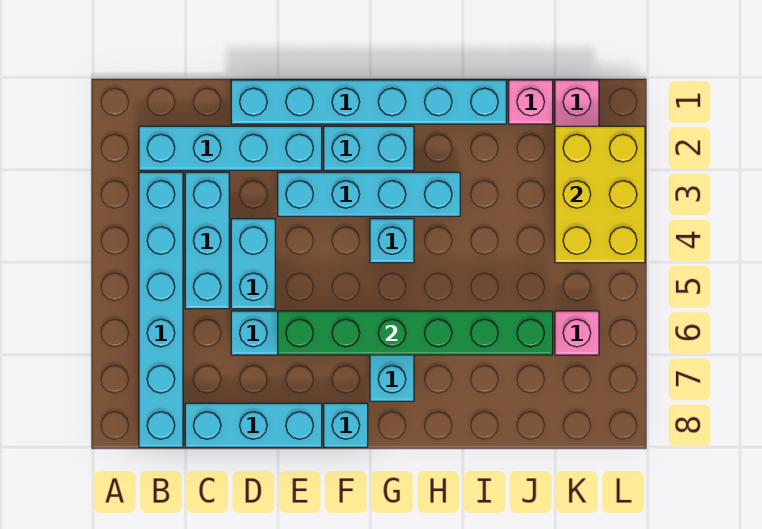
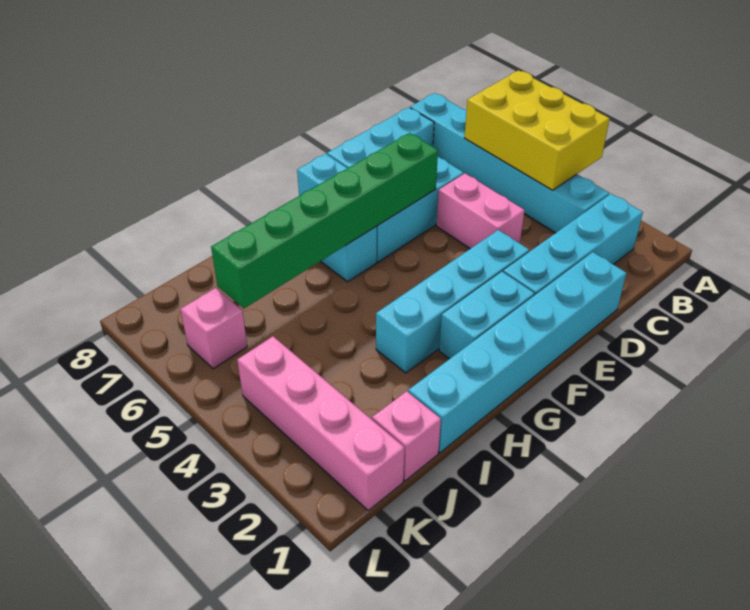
cyan brick C3:C5 level 1 -> none
cyan brick D4:D5 level 1 -> pink brick D4:D5 level 1
cyan brick G4 level 1 -> none
yellow brick K2:L4 level 2 -> yellow brick A4:B6 level 2

